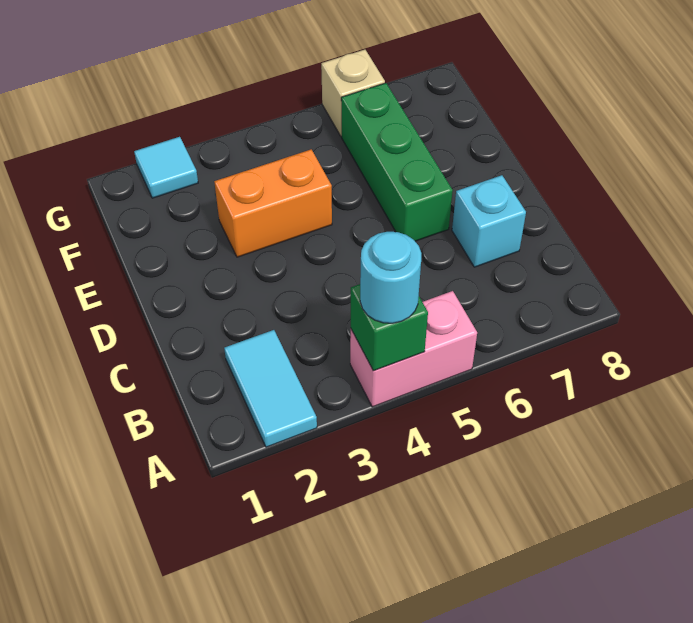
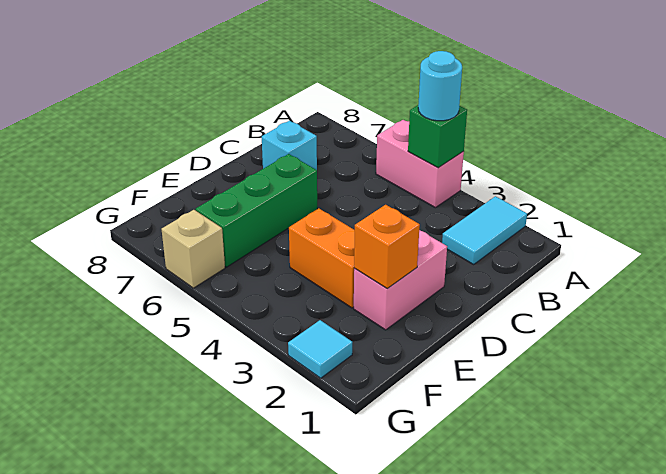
none -> pink brick D2:E2 level 1
none -> orange brick E2 level 2

